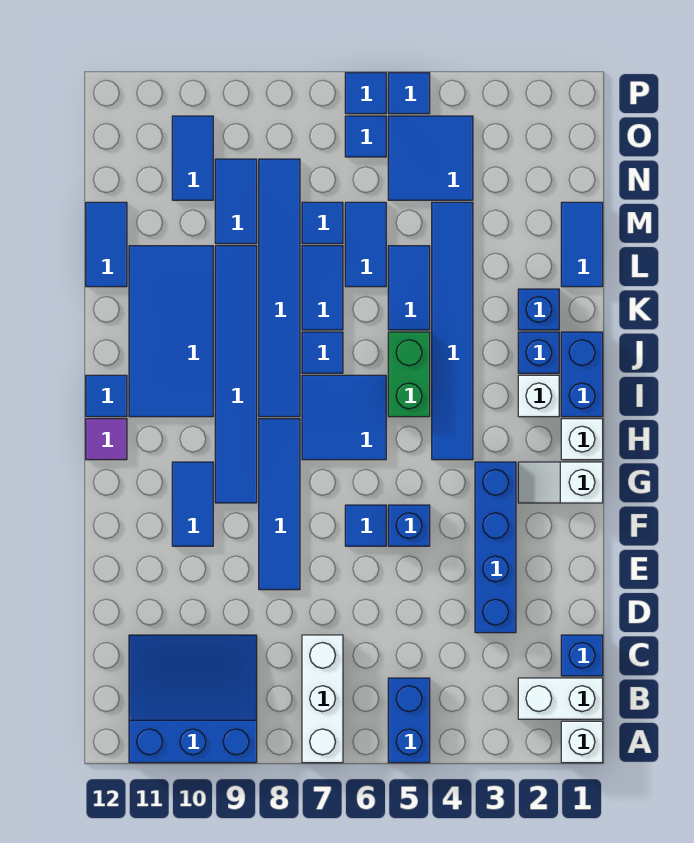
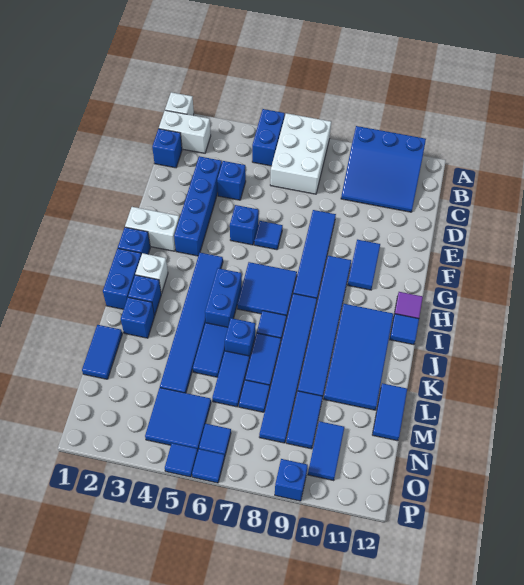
white brick A7:C7 level 1 -> white brick A6:C7 level 1
none -> blue brick D4 level 1
white slope G1:G2 level 1 top 1 -> white brick G1:G2 level 1
white brick H1 level 1 -> blue brick H1 level 1
green brick I5:J5 level 1 -> blue brick I5:J5 level 1
none -> blue brick K6 level 1
none -> blue brick P9 level 1

